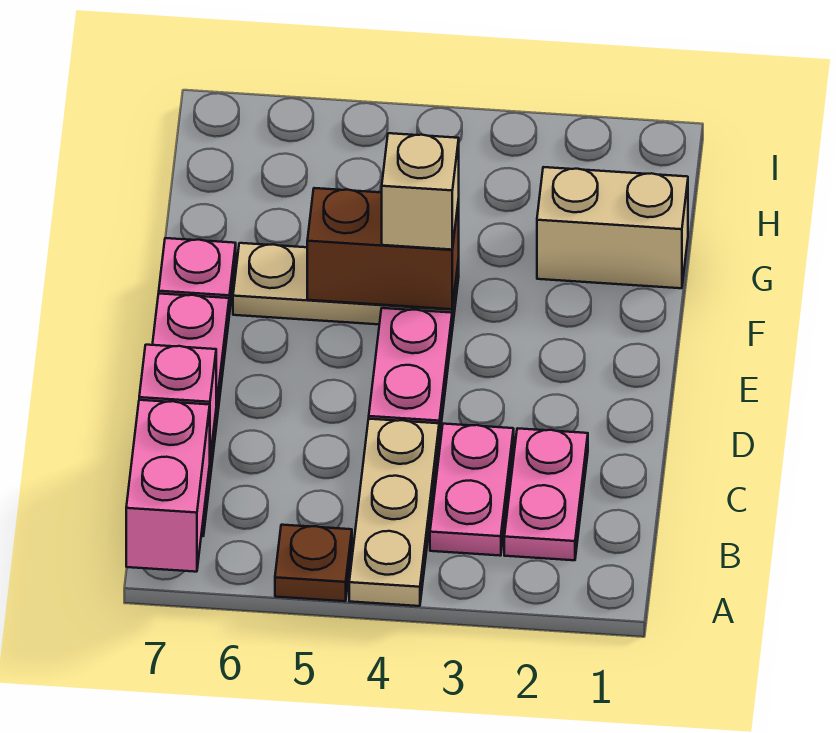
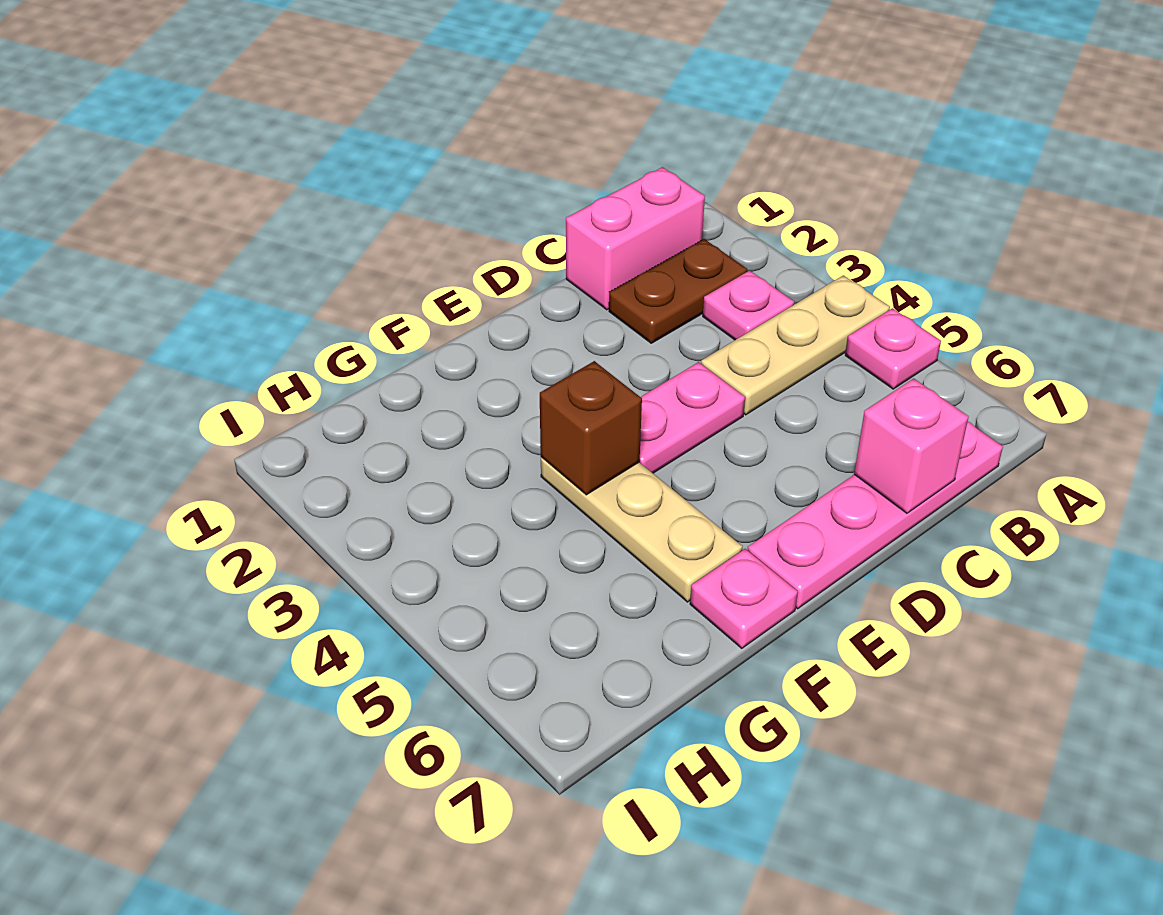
brown plate A5 level 1 -> pink plate A5 level 1
pink brick A7:B7 level 2 -> pink brick B1:C1 level 1
pink plate B2:C2 level 1 -> brown plate B2:C2 level 1
pink plate B3:C3 level 1 -> pink plate B3 level 1
brown brick F4:F5 level 2 -> brown brick F4 level 2
tan brick F4 level 3 -> none
tan brick G1:G2 level 1 -> none

